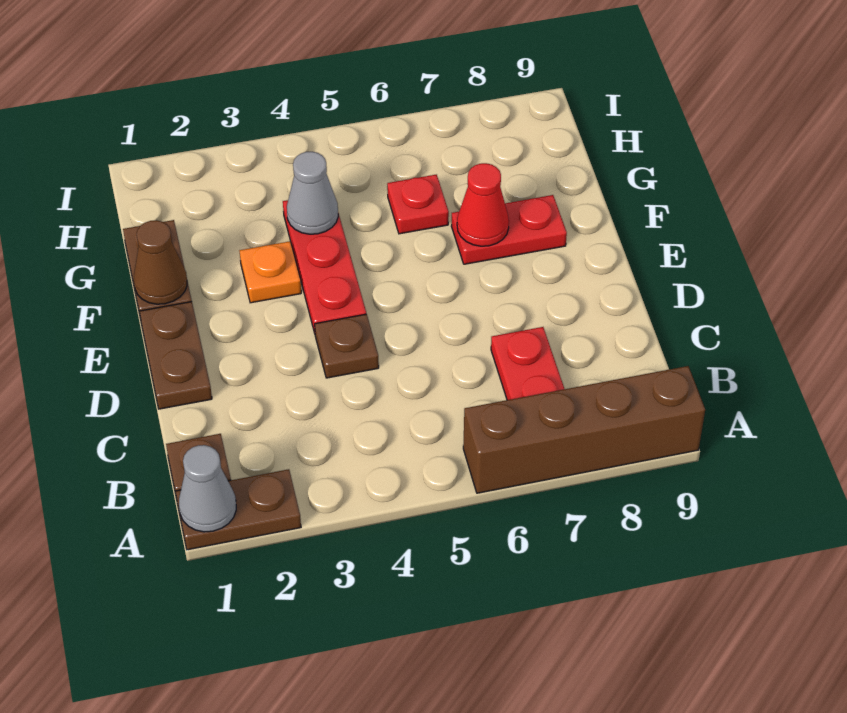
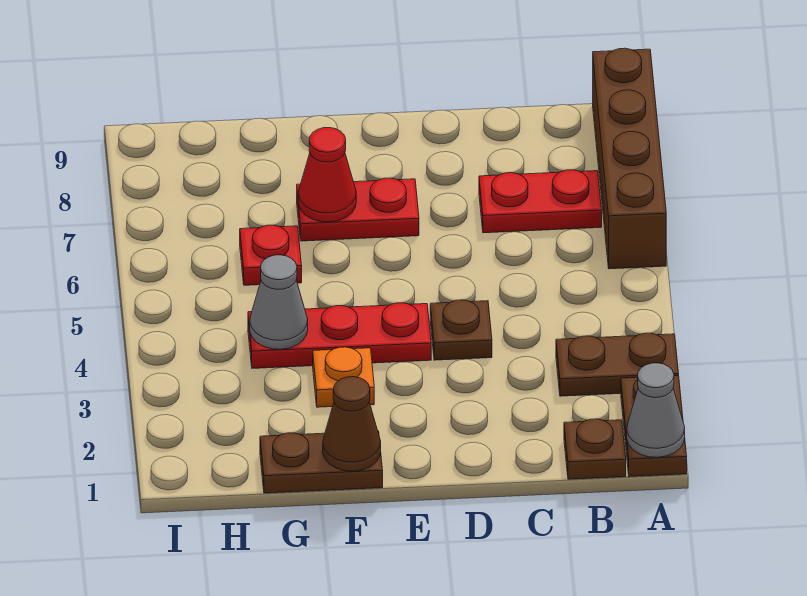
brown plate D1:E1 level 1 -> brown plate A3:B3 level 1
red plate F7:F8 level 1 -> red plate E7:F7 level 1

